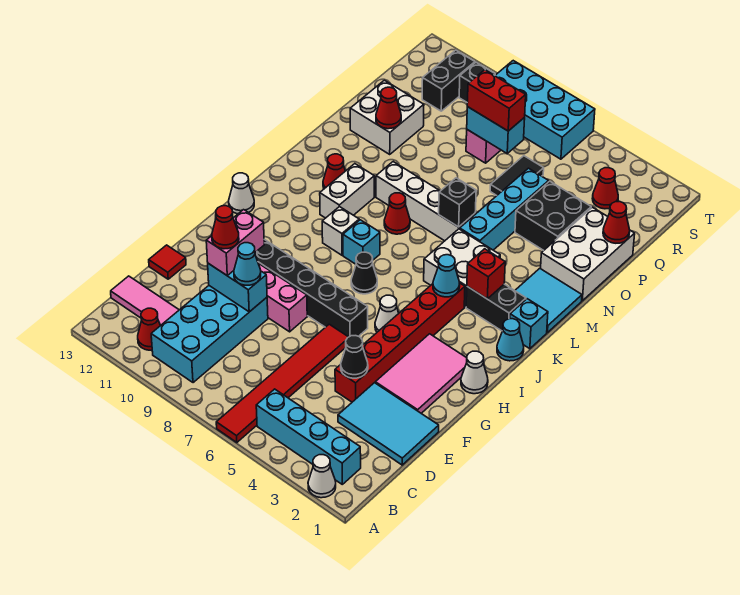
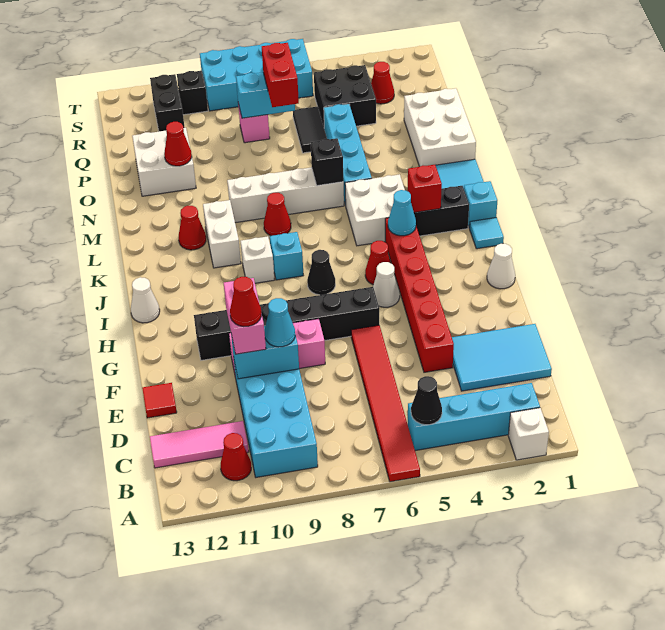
white cone A2 level 1 -> white brick A2 level 1
black cone E4 level 2 -> black cone B5 level 2
pink tile F2:H3 level 1 -> none
cyan cone J1 level 1 -> cyan tile J1 level 1
black brick O3:P4 level 1 -> black brick Q4:R5 level 1
red cone P1 level 2 -> red cone I5 level 1
red brick Q7:Q8 level 3 -> red brick P7:Q7 level 3

